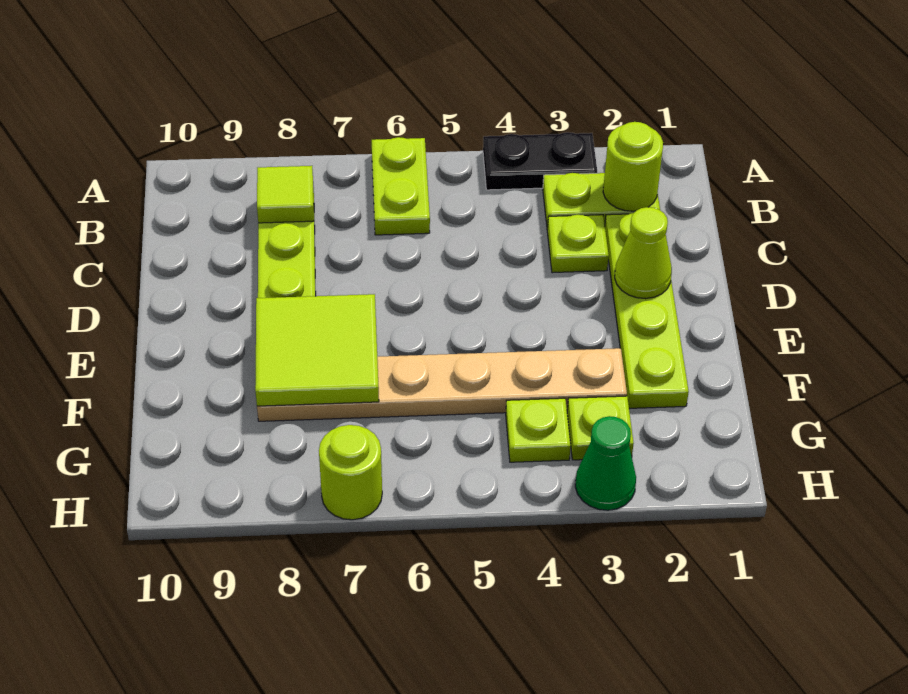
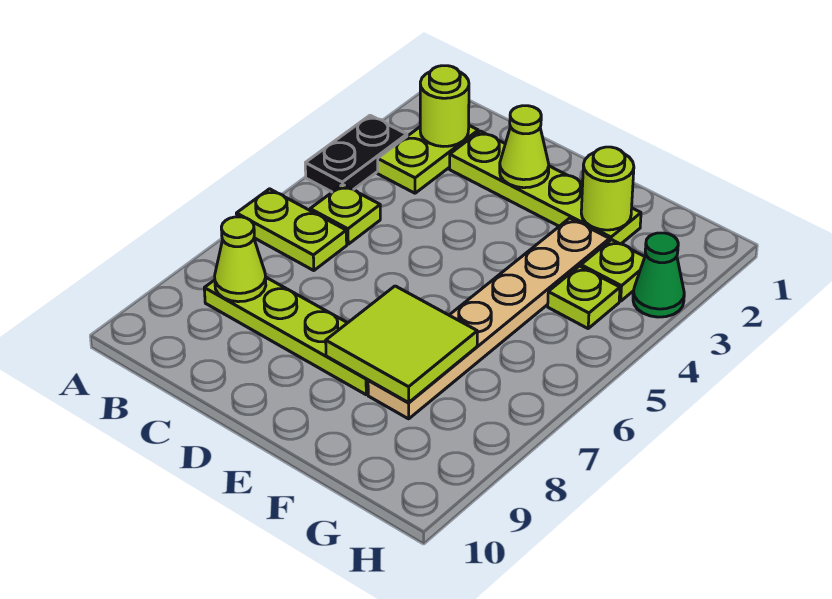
lime tile B8 level 2 -> lime cone B8 level 2
lime plate C3 level 1 -> lime plate B5 level 1
lime round brick H7 level 1 -> lime round brick F2 level 2

